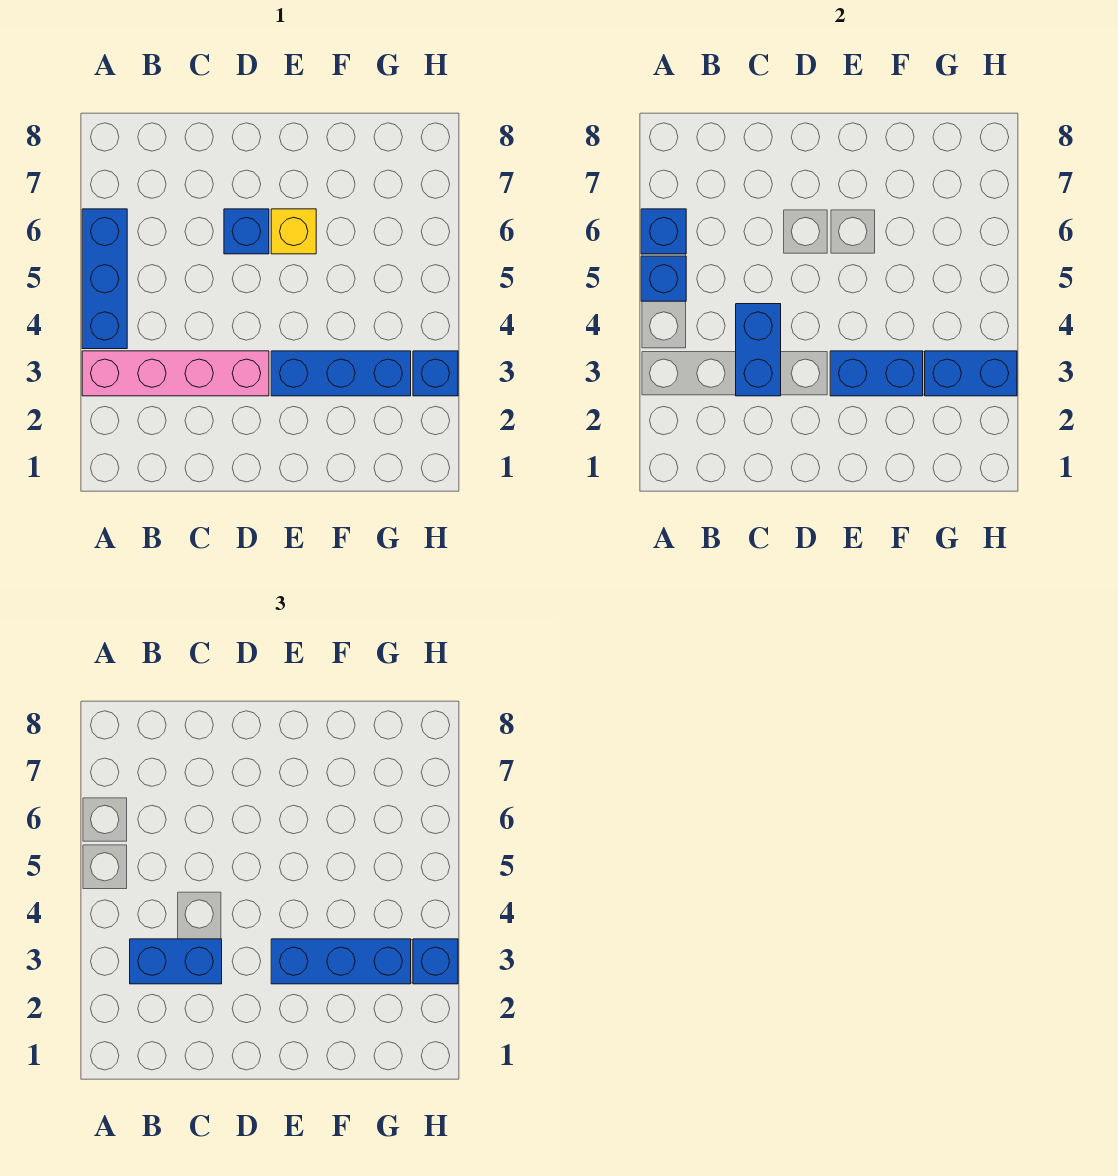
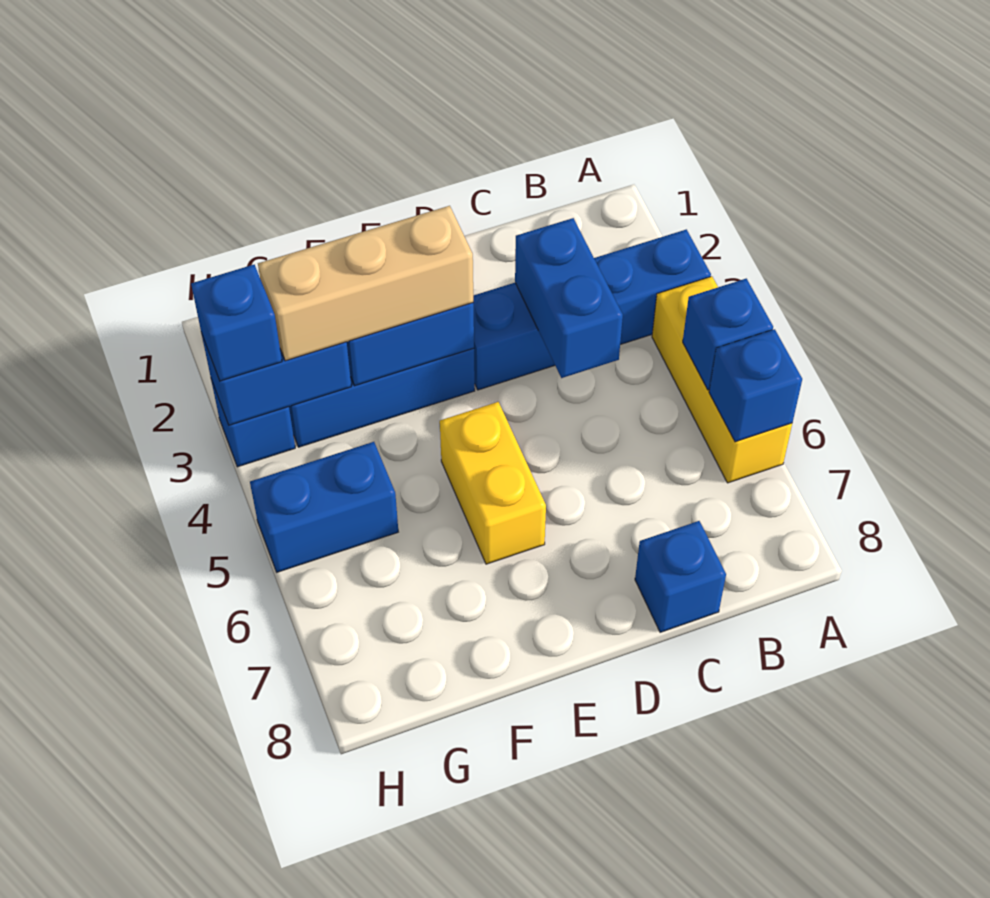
pink brick A3:D3 level 1 -> blue brick A3:D3 level 1
blue brick A4:A6 level 1 -> yellow brick A4:A6 level 1
blue brick B3:C3 level 3 -> blue brick G5:H5 level 1
blue brick D6 level 1 -> blue brick C8 level 1
blue brick E3:G3 level 3 -> tan brick E3:G3 level 3
yellow brick E6 level 1 -> yellow brick E5:E6 level 1

